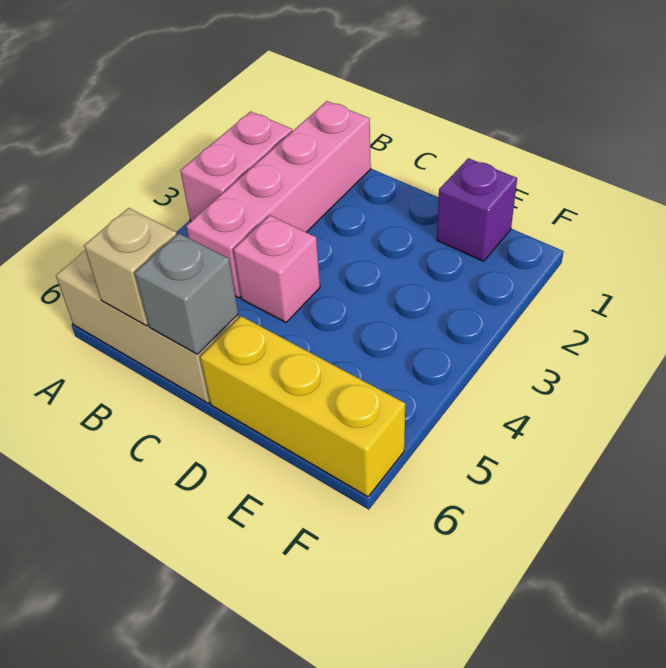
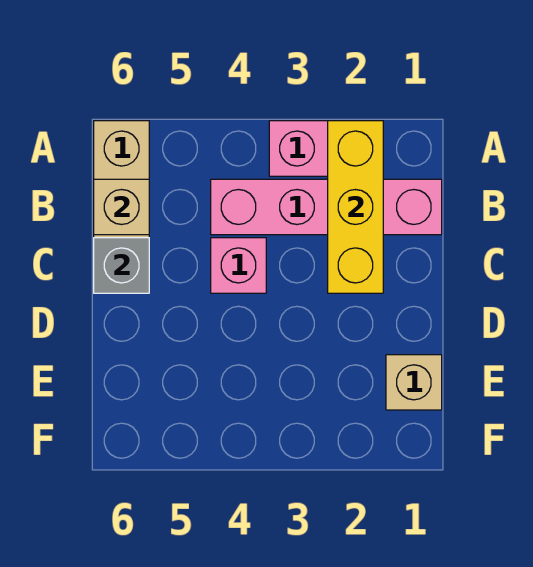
yellow brick D6:F6 level 1 -> yellow brick A2:C2 level 2
purple brick E1 level 1 -> tan brick E1 level 1

